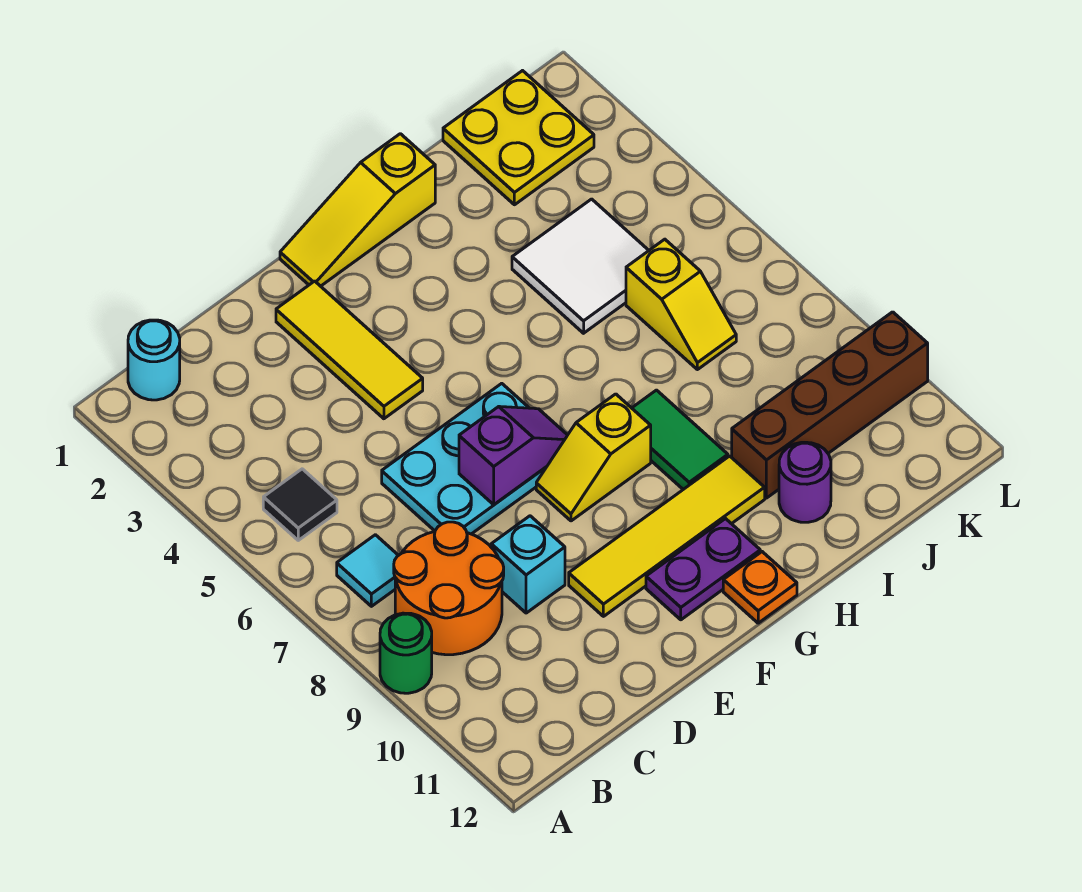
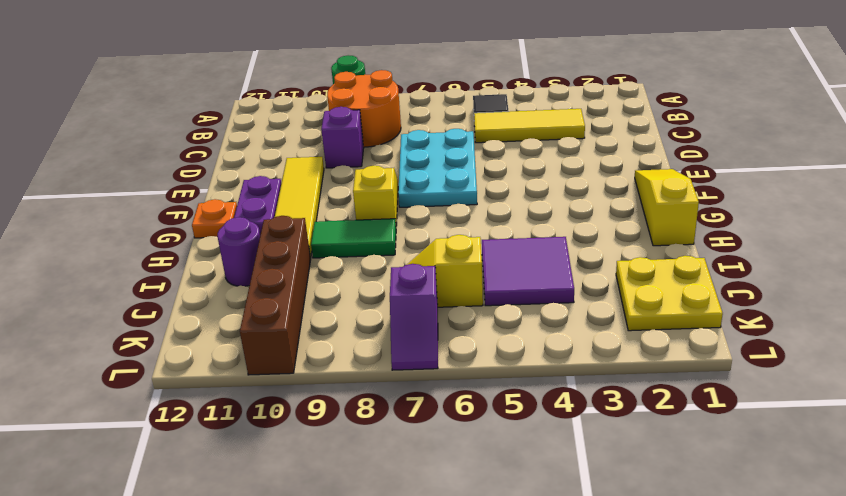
cyan round brick B1 level 1 -> none
cyan tile B7 level 1 -> none
cyan brick D9 level 1 -> purple brick D9 level 1
yellow tile E2:E4 level 1 -> yellow tile C3:C5 level 1
purple slope E7:F7 level 2 top E -> purple slope K7:L7 level 1 top K
white tile I4:J5 level 1 -> purple tile I4:J5 level 1

